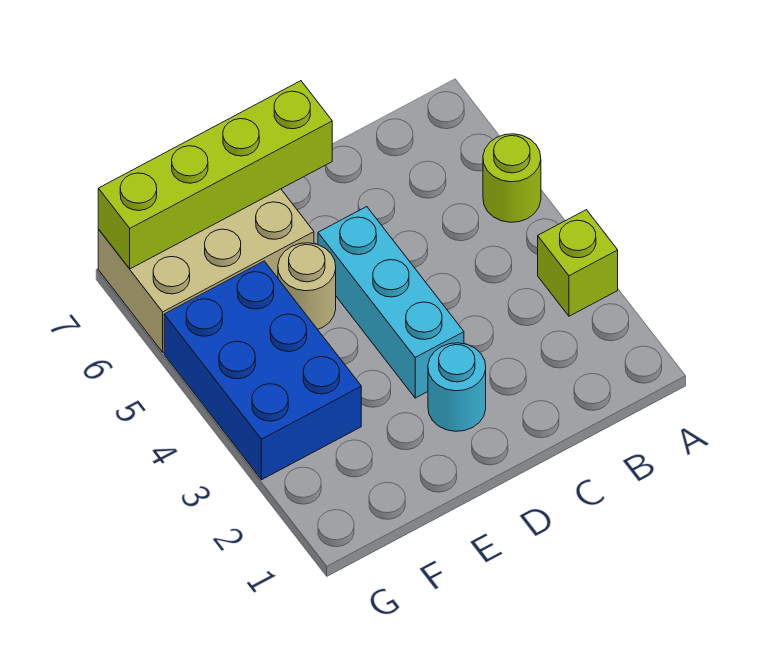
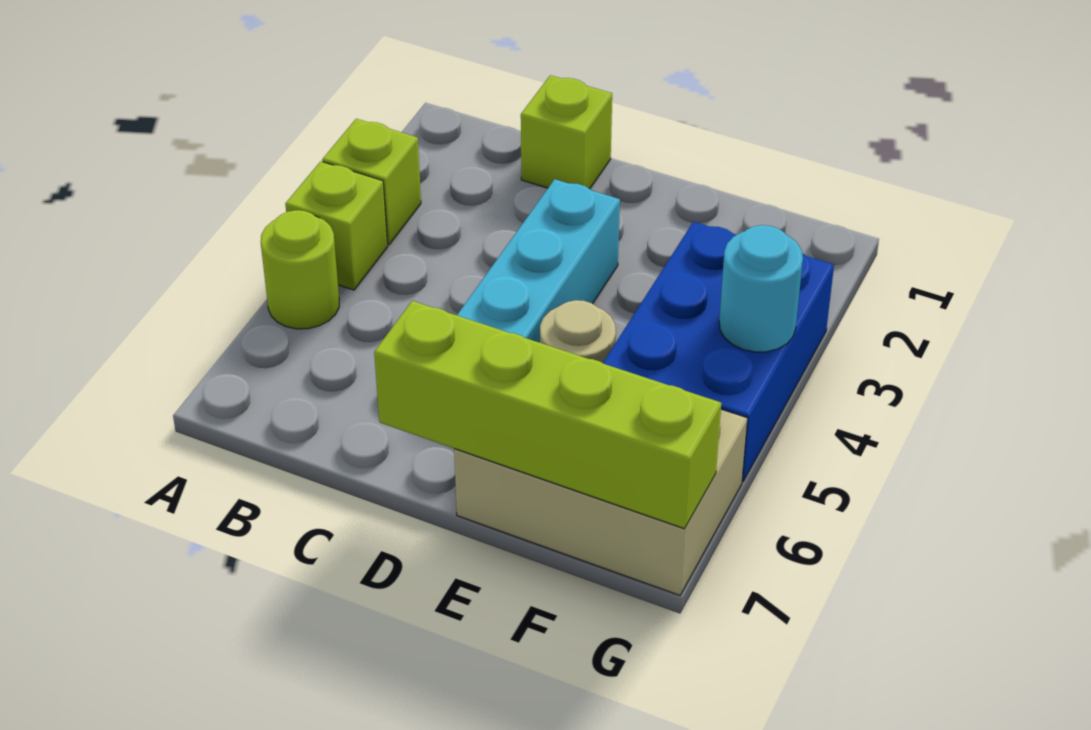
none -> lime brick A4 level 1
none -> lime brick C1 level 1
cyan round brick D2 level 1 -> cyan round brick G4 level 2

